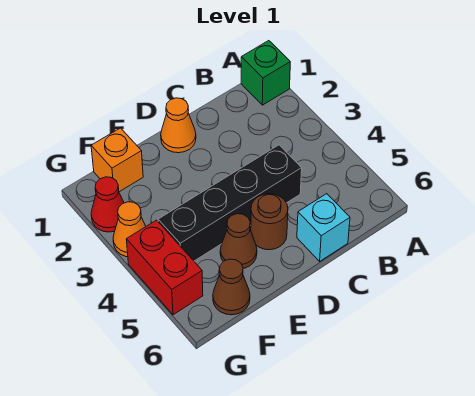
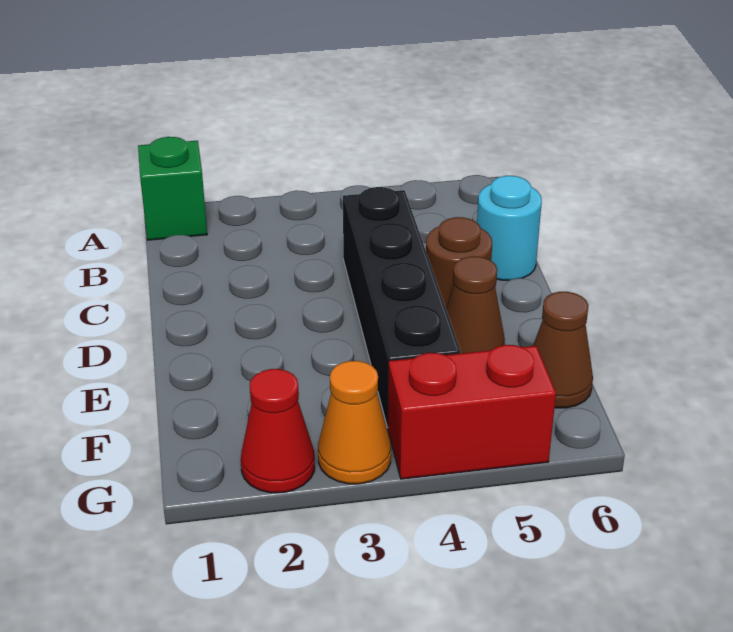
cyan brick C6 level 1 -> cyan round brick C6 level 1
orange cone D1 level 1 -> none
orange brick F1 level 1 -> none

